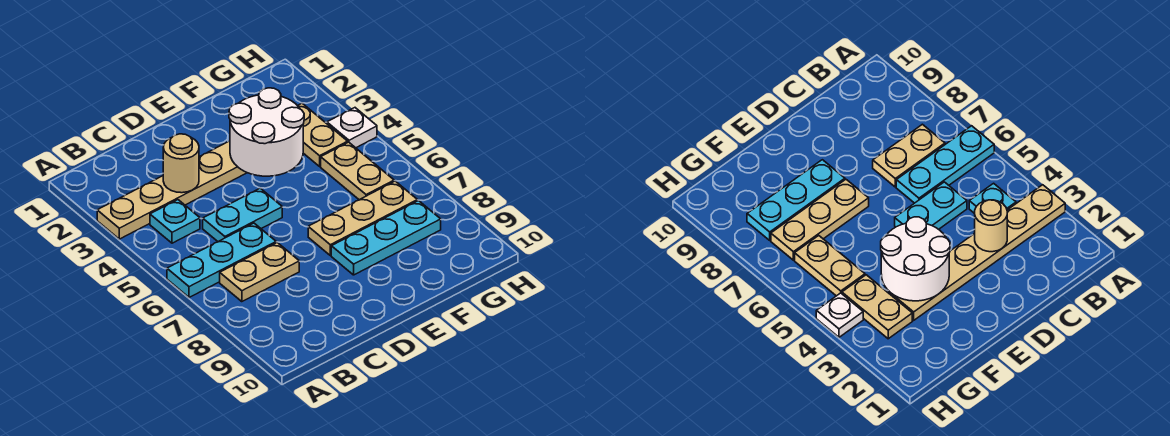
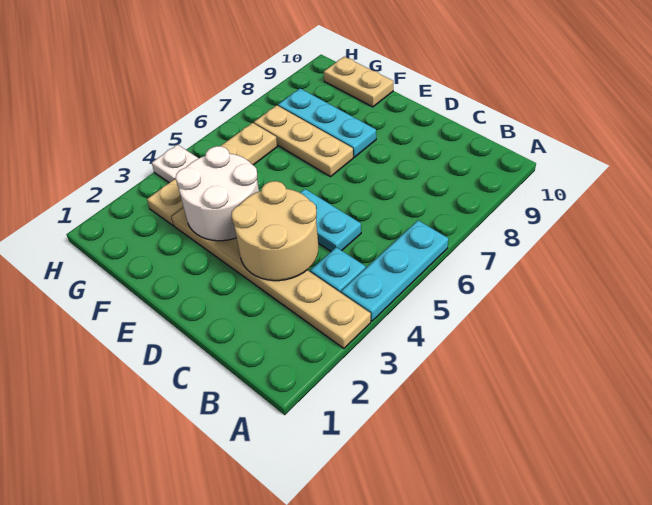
cyan plate A6:C6 level 1 -> cyan plate A4:A6 level 1
tan plate B7:C7 level 1 -> tan plate F10:G10 level 1
tan round brick C3 level 2 -> tan round brick C3:D4 level 2

